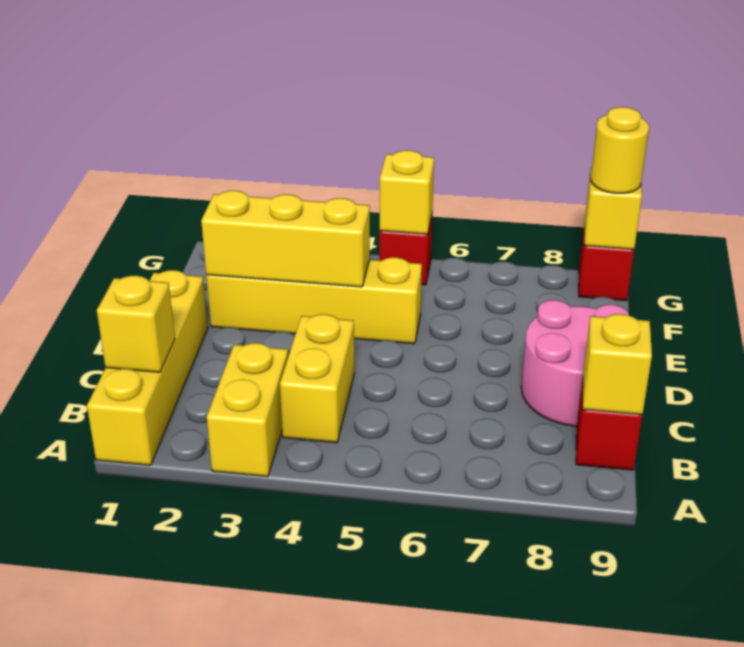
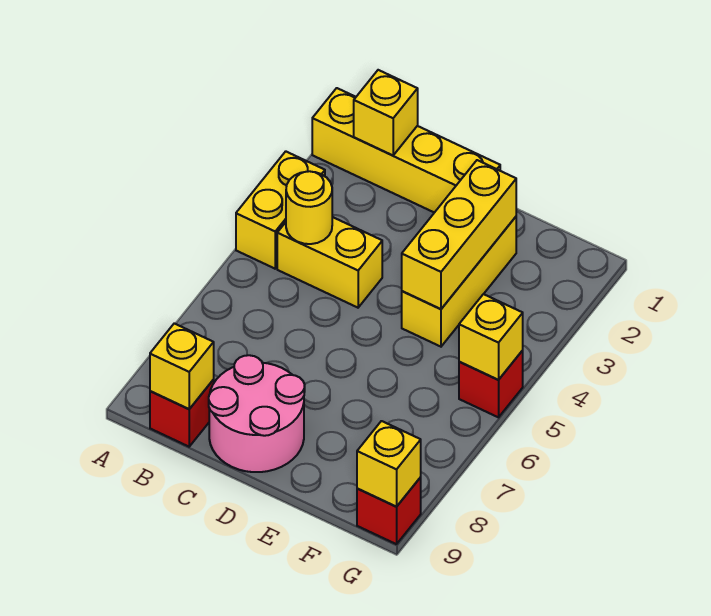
yellow brick A3:B3 level 1 -> yellow brick A3:A4 level 1
yellow brick E2:E5 level 1 -> yellow brick E2:E4 level 1
yellow round brick G9 level 3 -> yellow round brick B4 level 2

